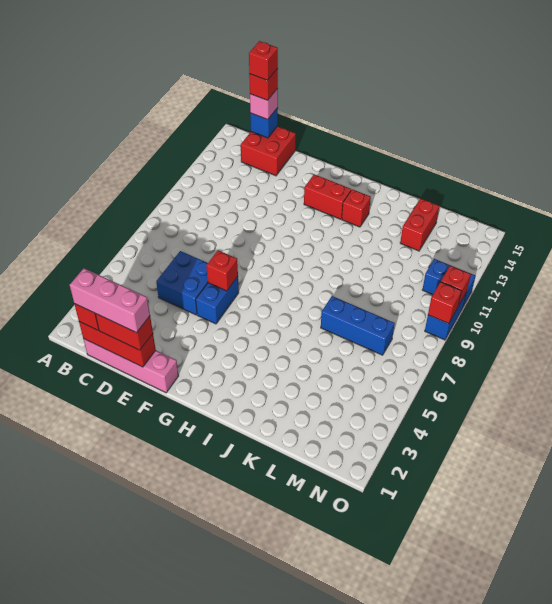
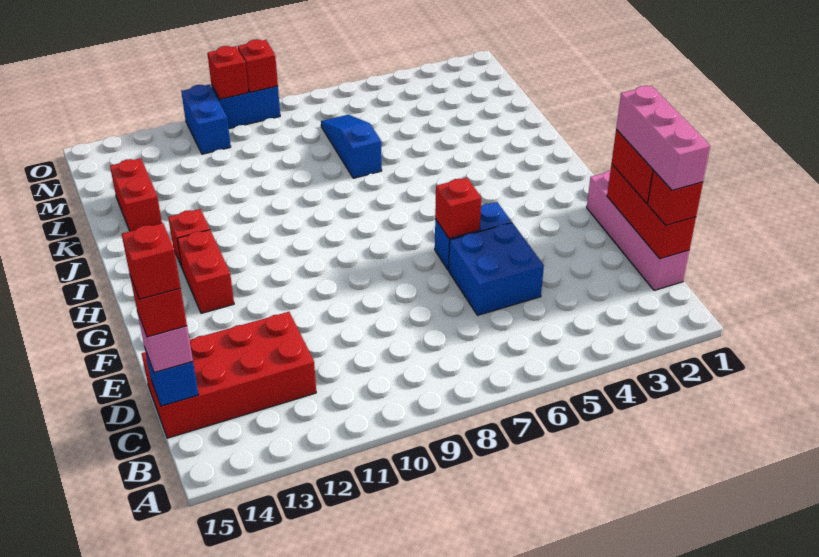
red brick C14:D15 level 1 -> red brick C12:D15 level 1
blue brick K7:M7 level 1 -> blue slope K7:M7 level 1 top K
red brick L13:L14 level 1 -> red brick K14:L14 level 1

